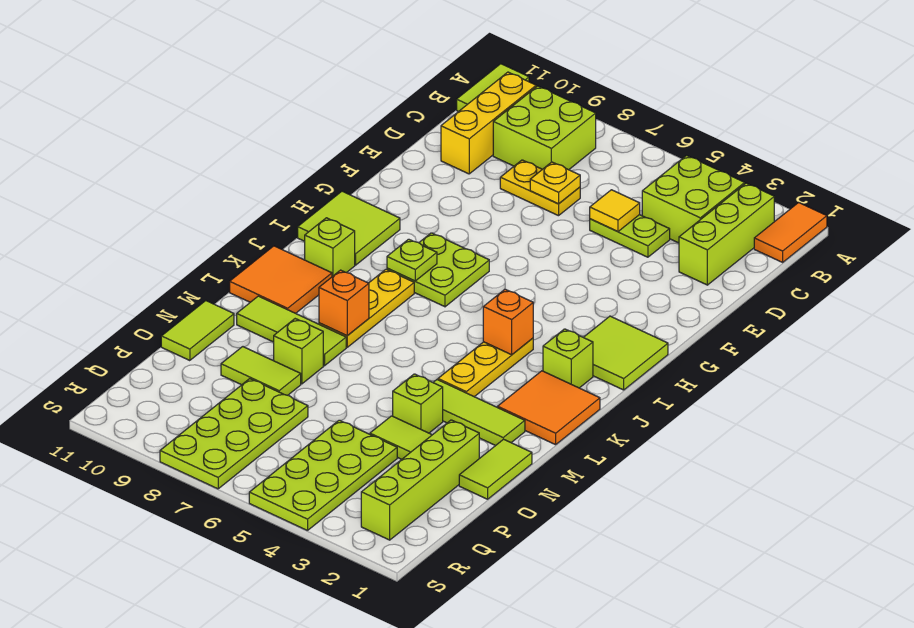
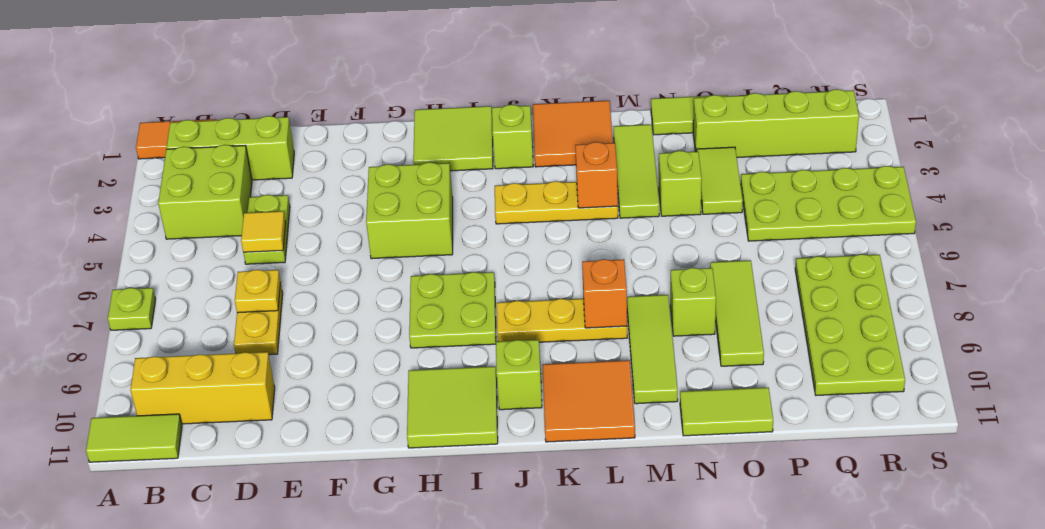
lime brick B8:C9 level 1 -> lime brick G4:H5 level 1
lime plate I8 level 2 -> lime plate A7 level 1
orange brick J4 level 2 -> orange brick L4 level 2
lime tile O8:O9 level 1 -> lime tile O7:O9 level 1
lime plate P7:S8 level 1 -> lime plate Q7:R10 level 1

